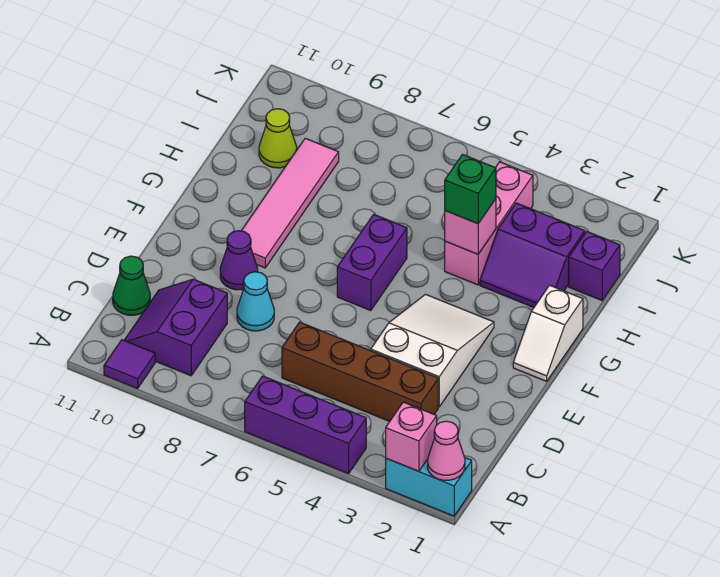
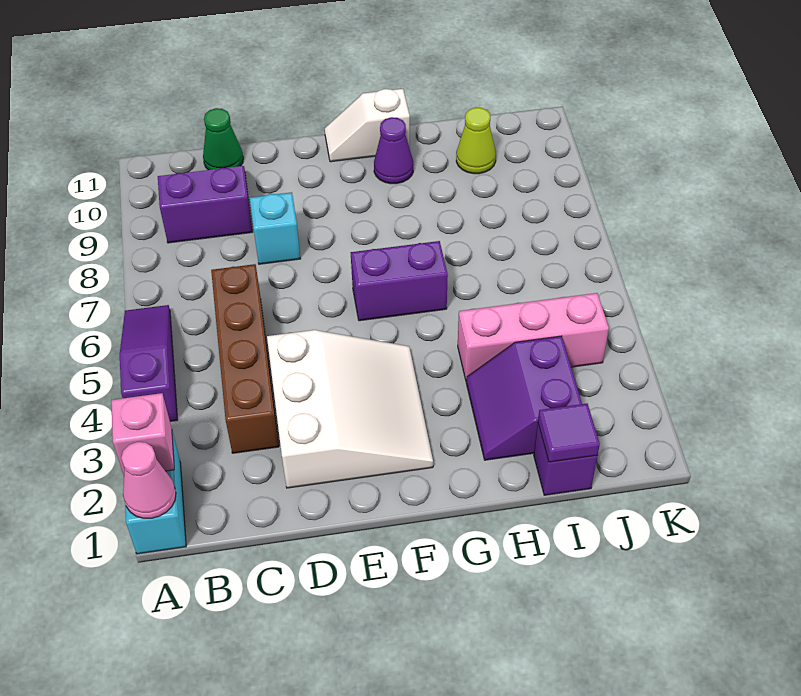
purple brick A4:A6 level 1 -> purple slope A4:A6 level 1 top 4
purple tile A10 level 1 -> purple tile I1 level 2
white slope D3:F4 level 1 top D -> white slope D2:F4 level 1 top D
cyan cone D8 level 1 -> cyan brick D8 level 1
purple cone E9 level 1 -> purple cone G10 level 1
white slope F1:G1 level 1 top G -> white slope F11:G11 level 1 top G
pink tile F9:I9 level 1 -> none
pink brick H4 level 2 -> none
green brick H4 level 3 -> none

